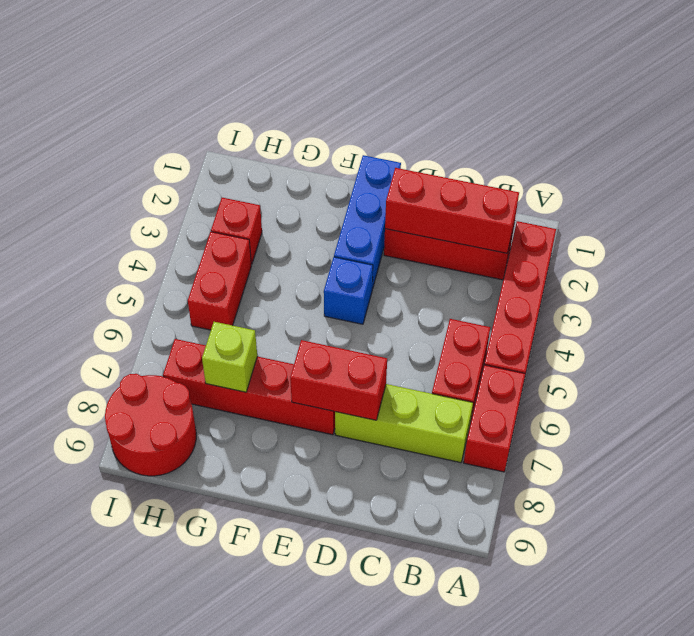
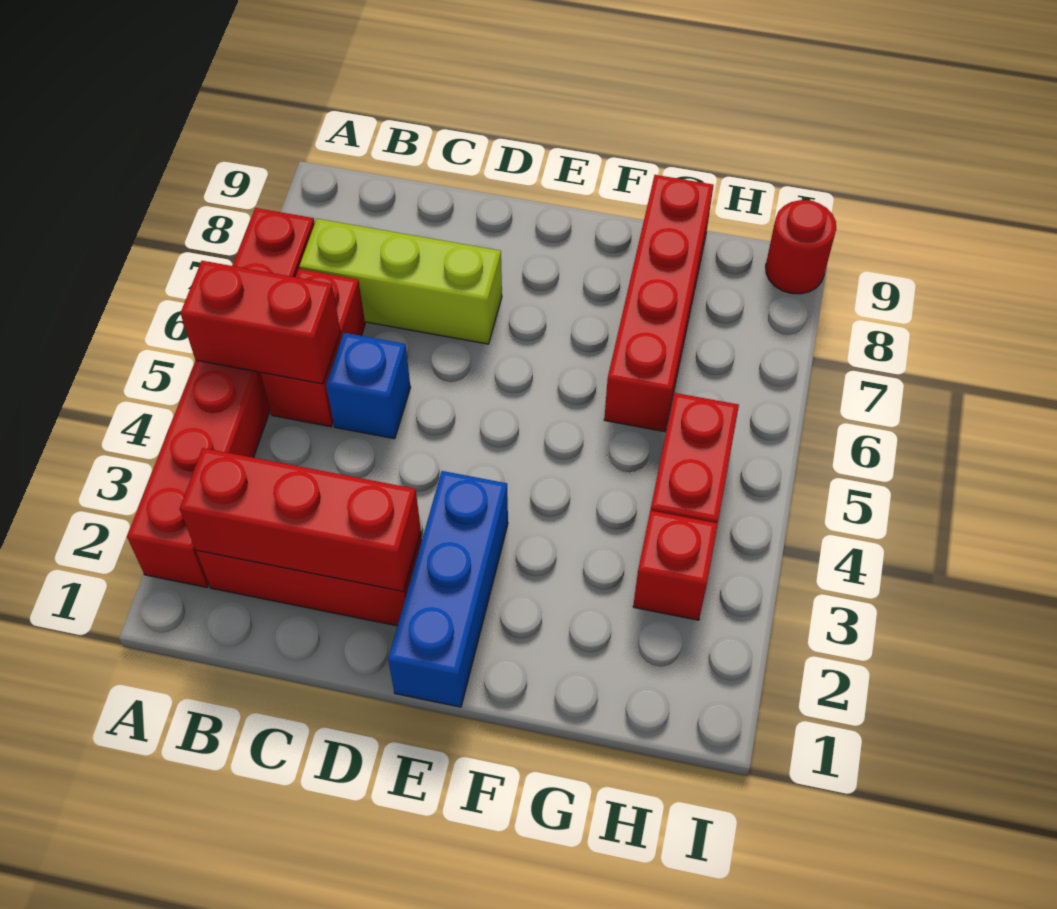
red brick D7:E7 level 2 -> red brick A5:B5 level 2
blue brick E4 level 1 -> blue brick C5 level 1
red brick E7:H7 level 1 -> red brick G6:G9 level 1
lime brick G7 level 2 -> none
red round brick H8:I9 level 1 -> red round brick I9 level 1

